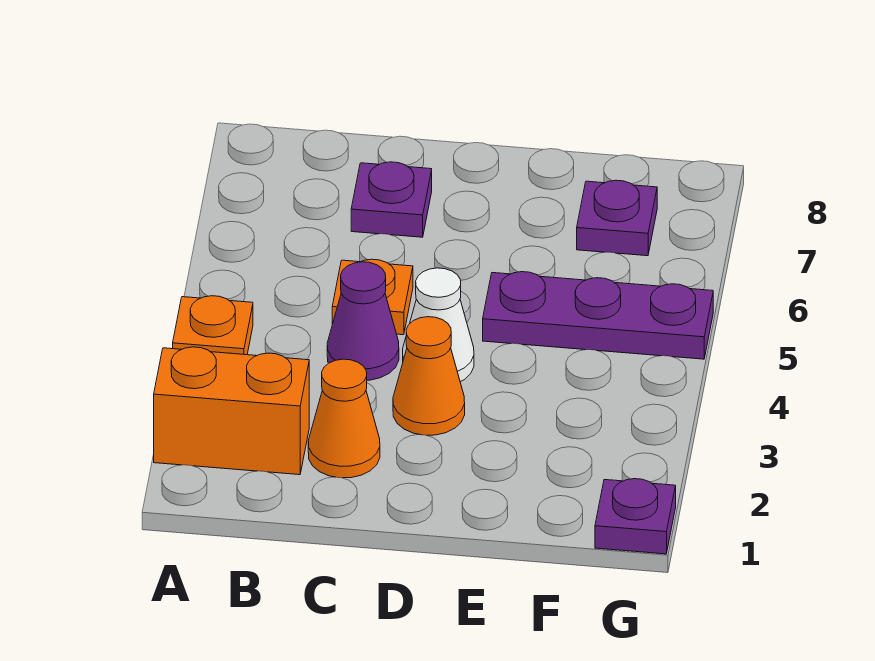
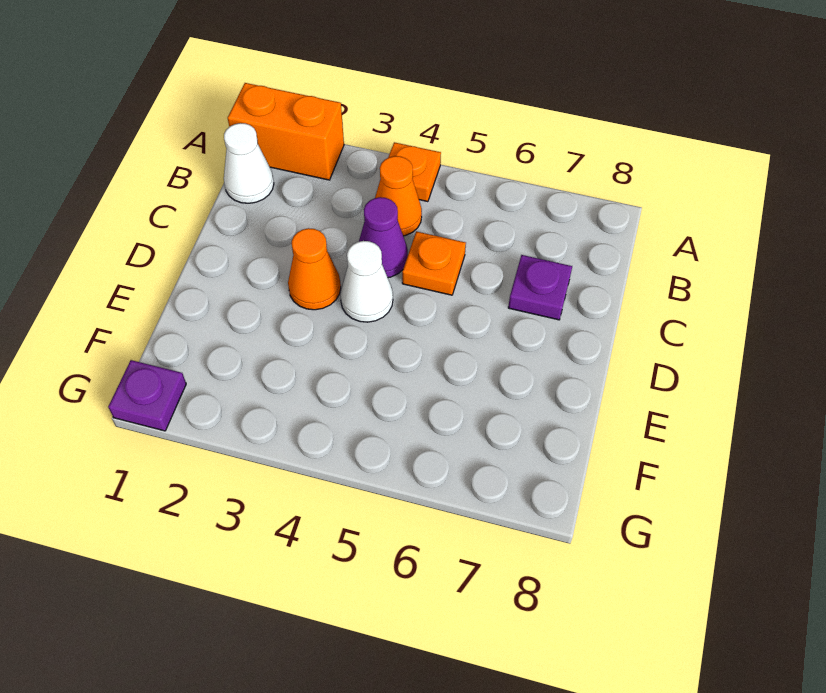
orange brick A2:B2 level 1 -> orange brick A1:A2 level 1
none -> white cone B1 level 1
orange cone C2 level 1 -> orange cone B4 level 1
purple plate E5:G5 level 1 -> none
purple plate F7 level 1 -> none

